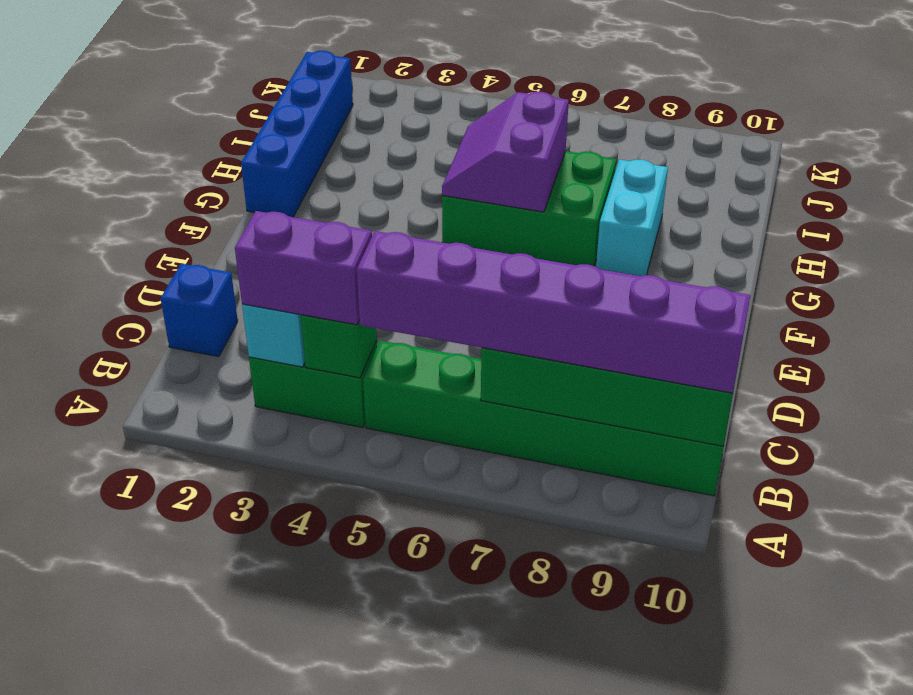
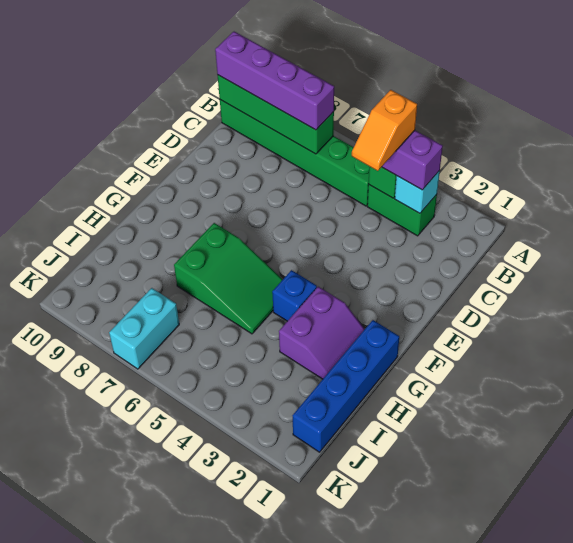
none -> orange slope B4:C4 level 4 top B
purple brick B5:B10 level 3 -> purple brick B7:B10 level 3
blue brick C1 level 1 -> blue brick G4 level 1
green brick G5:H7 level 1 -> green slope G5:H7 level 1 top 7
purple slope G5:H6 level 2 top 6 -> purple slope G2:H3 level 1 top 3
cyan brick G8:H8 level 1 -> cyan brick J7:K7 level 1

